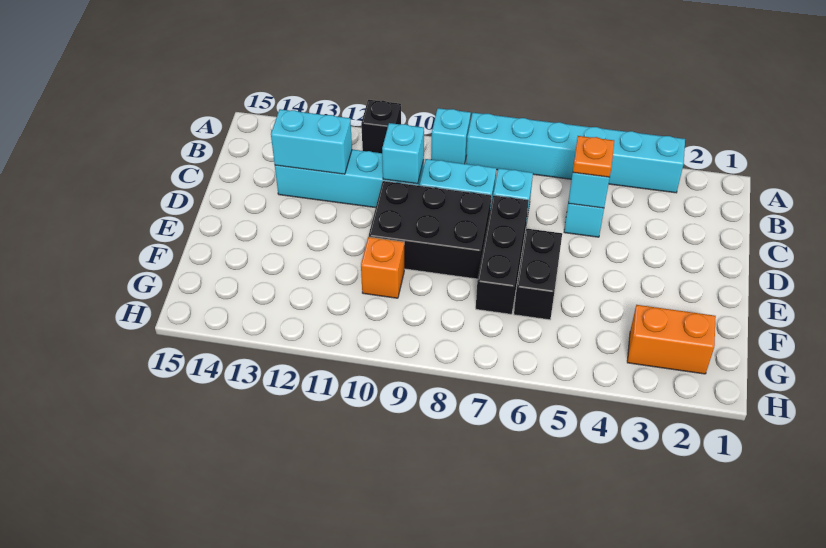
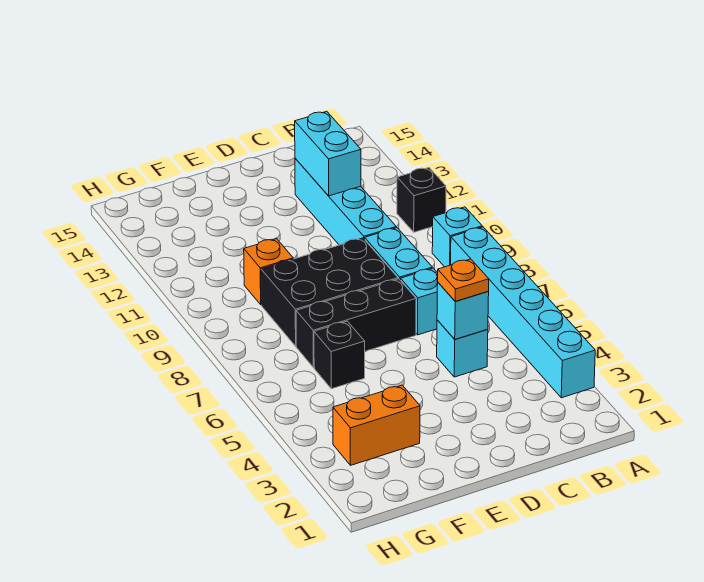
cyan brick C10 level 2 -> none
black brick D8:E10 level 1 -> black brick D8:F9 level 1
black brick E6:F6 level 1 -> black brick F6 level 1
orange brick G2:G3 level 1 -> orange brick F3:G3 level 1

